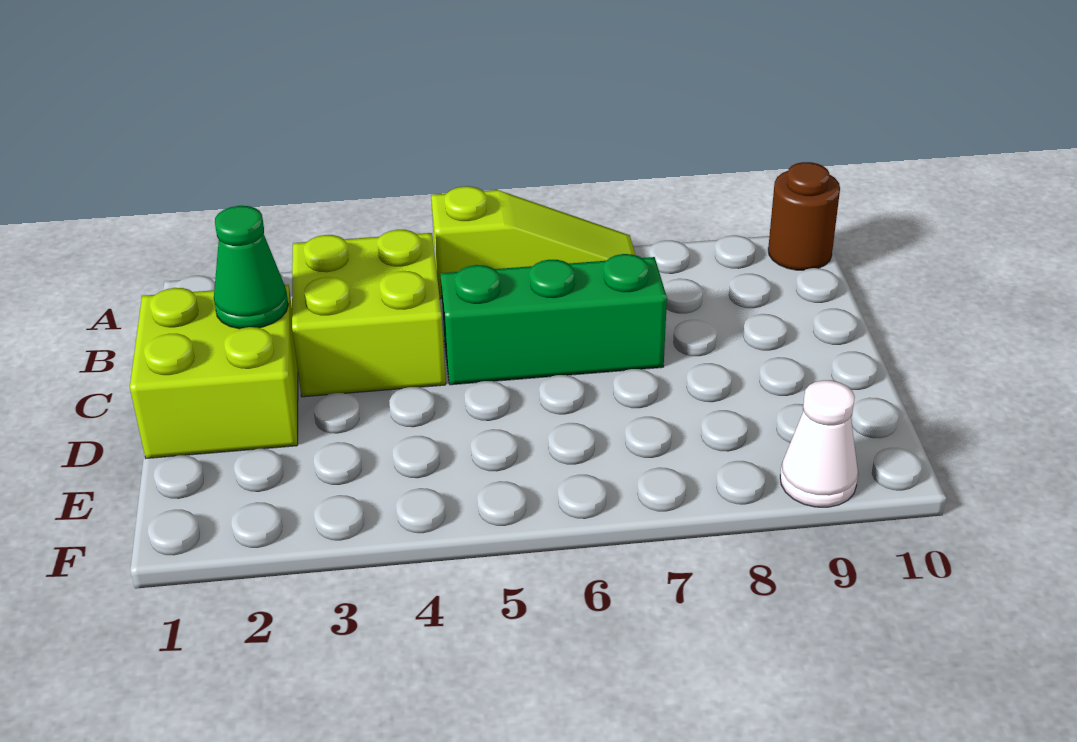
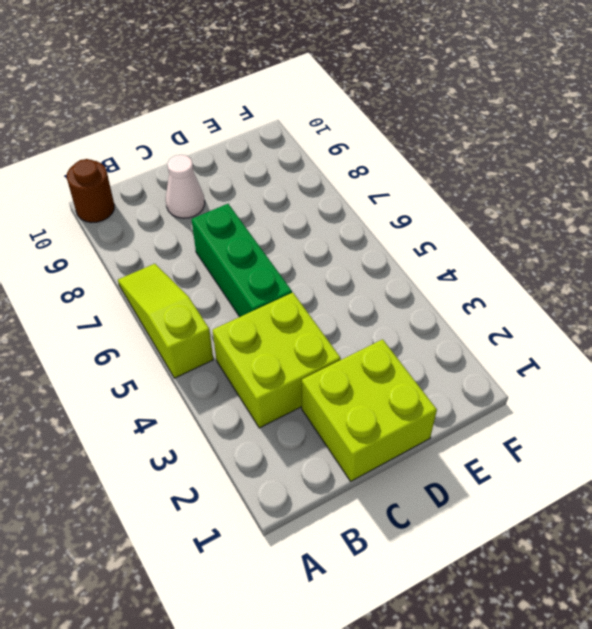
green cone C2 level 2 -> none
white cone F9 level 1 -> white cone C9 level 1

